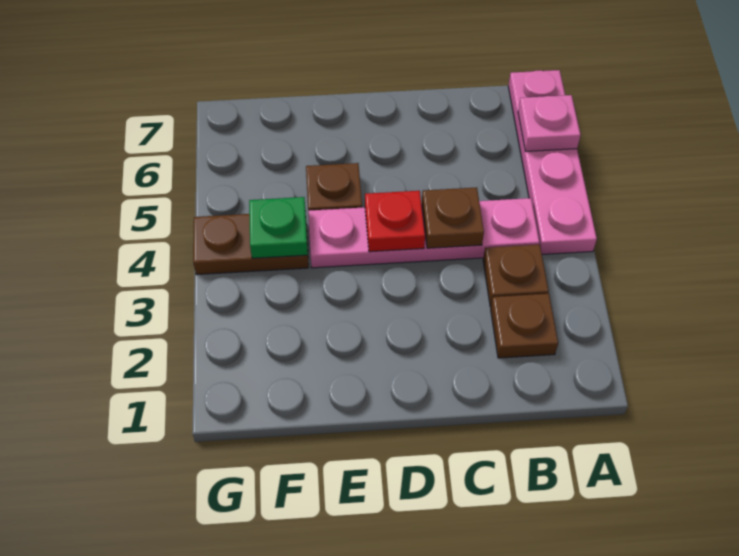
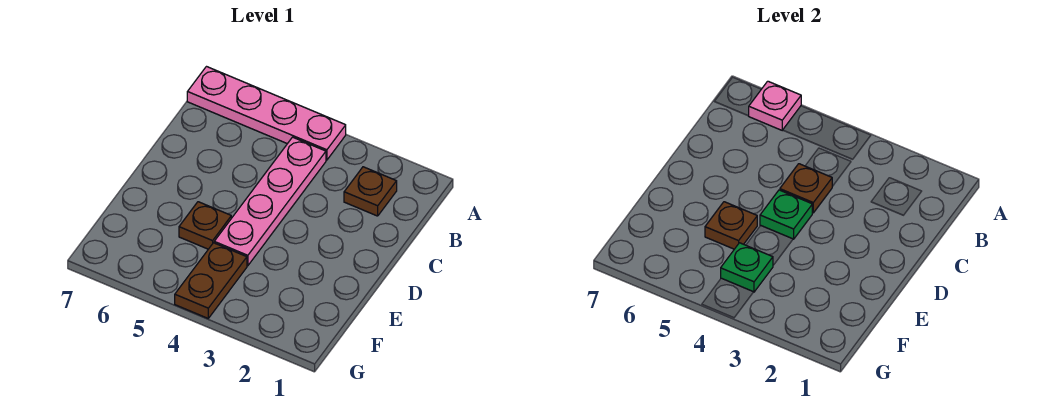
brown plate B3 level 1 -> brown plate E5 level 2
red plate D4 level 2 -> green plate D4 level 2

